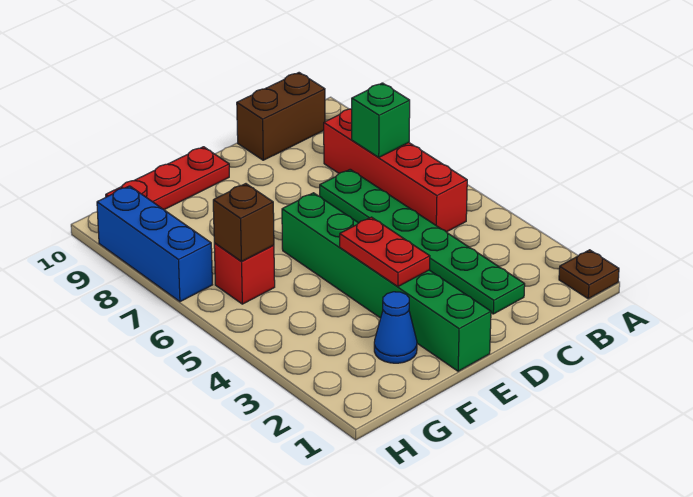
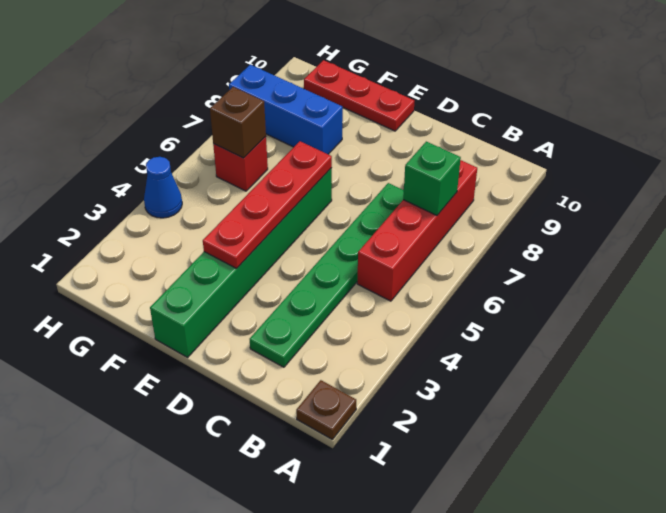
brown brick B10:C10 level 1 -> none
red plate E3:E4 level 2 -> red plate E3:E6 level 2
blue cone F2 level 1 -> blue cone H4 level 1
blue brick H7:H9 level 1 -> blue brick F8:H8 level 1

